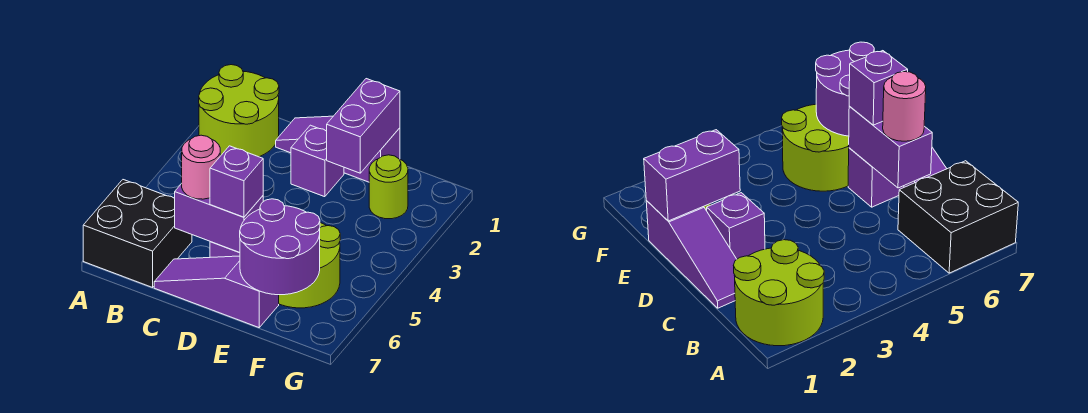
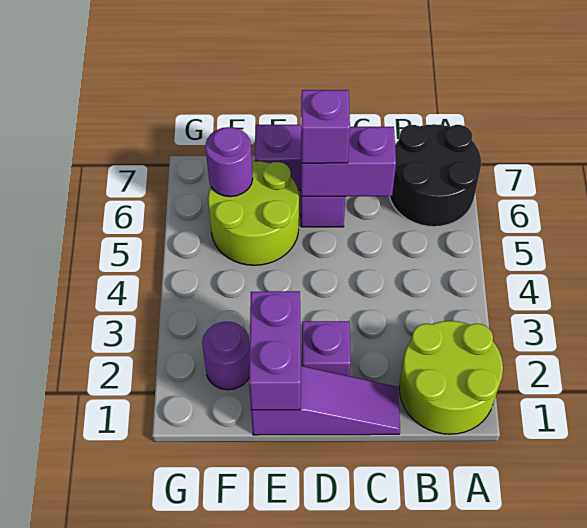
black brick A6:B7 level 1 -> black round brick A6:B7 level 1
pink round brick C6 level 3 -> none
purple round brick E6:F7 level 2 -> purple round brick F6 level 2
lime round brick F2 level 1 -> purple round brick F2 level 1

